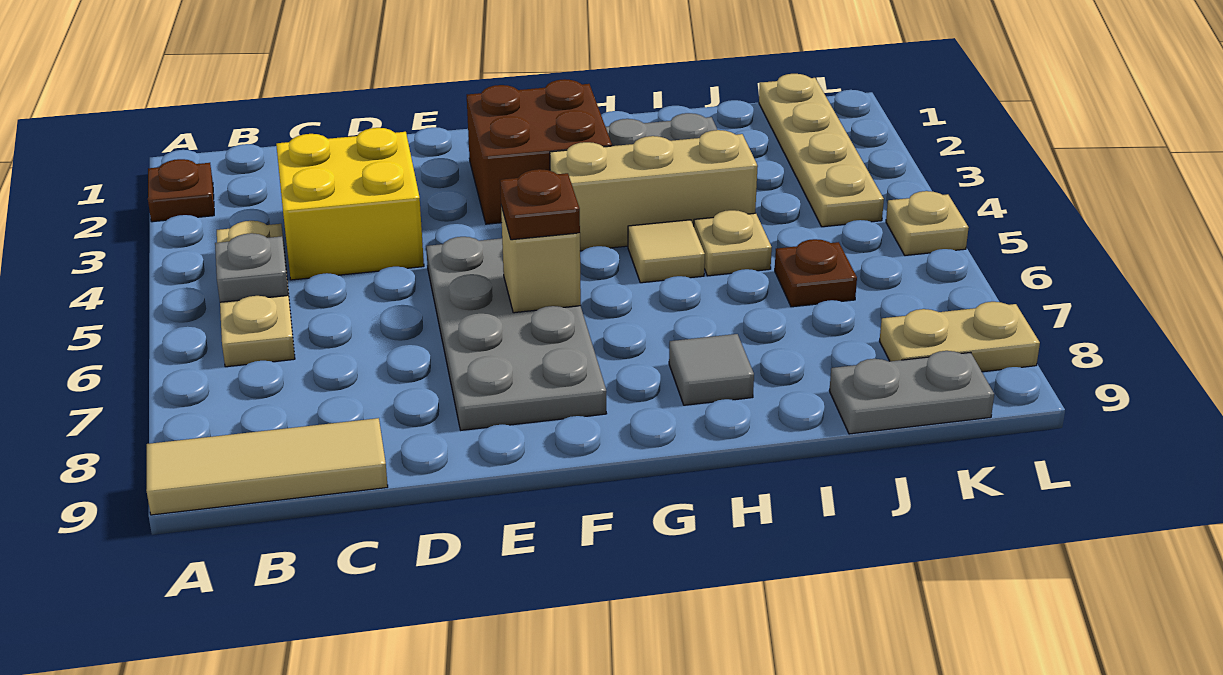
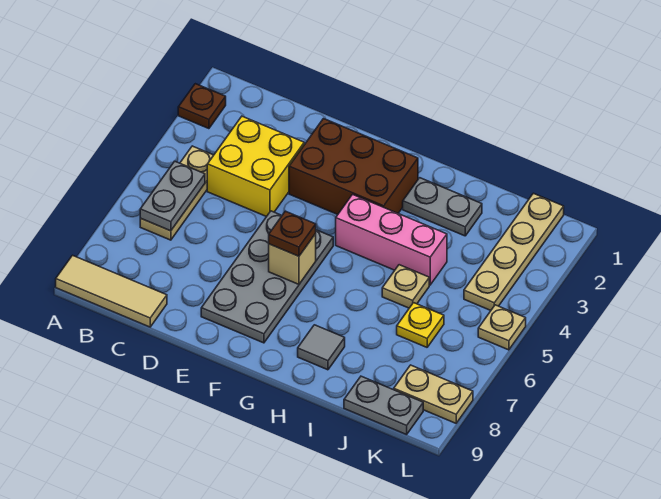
grey plate B5 level 2 -> grey plate B5:B6 level 2
brown brick F2:G3 level 1 -> brown brick E2:G3 level 1
tan brick G4:I4 level 1 -> pink brick G4:I4 level 1
tan tile H5 level 1 -> none
brown plate J6 level 1 -> yellow plate J6 level 1

